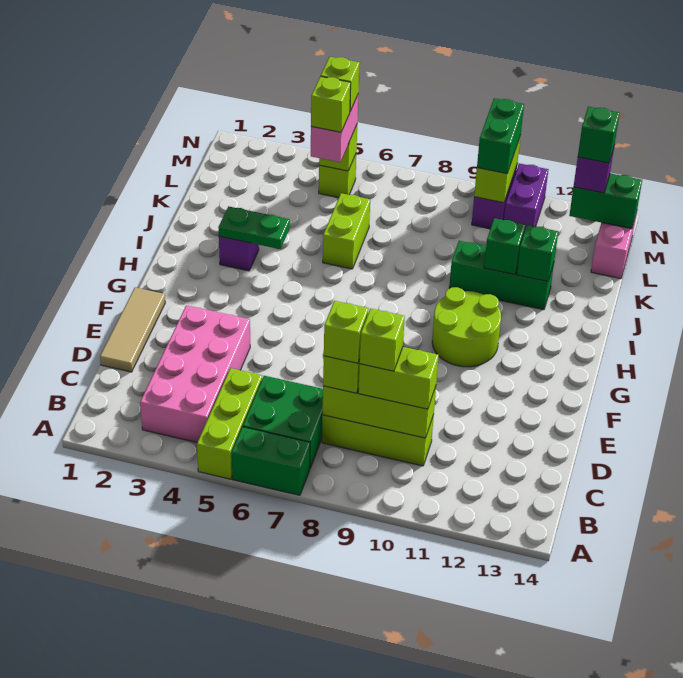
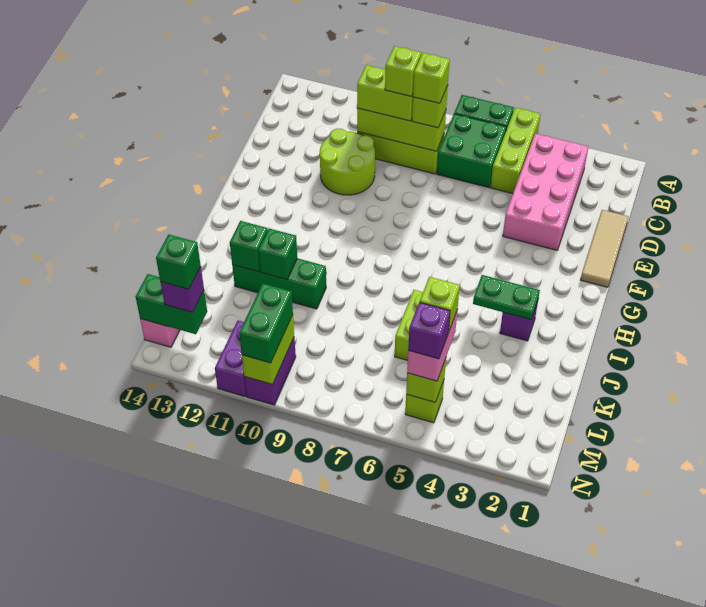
lime round brick G10:H11 level 1 -> lime round brick D10:E11 level 1
lime brick M5 level 4 -> purple brick M5 level 4

